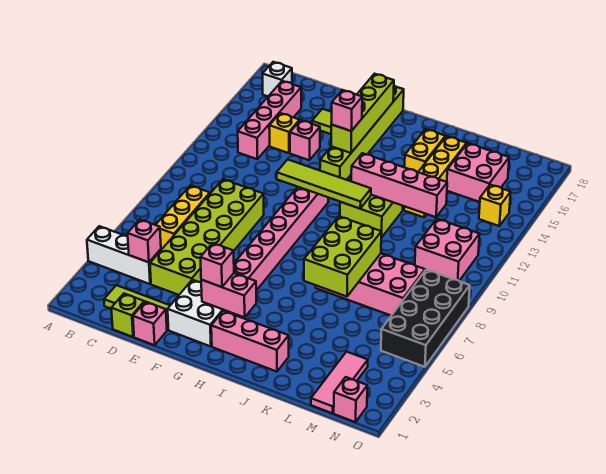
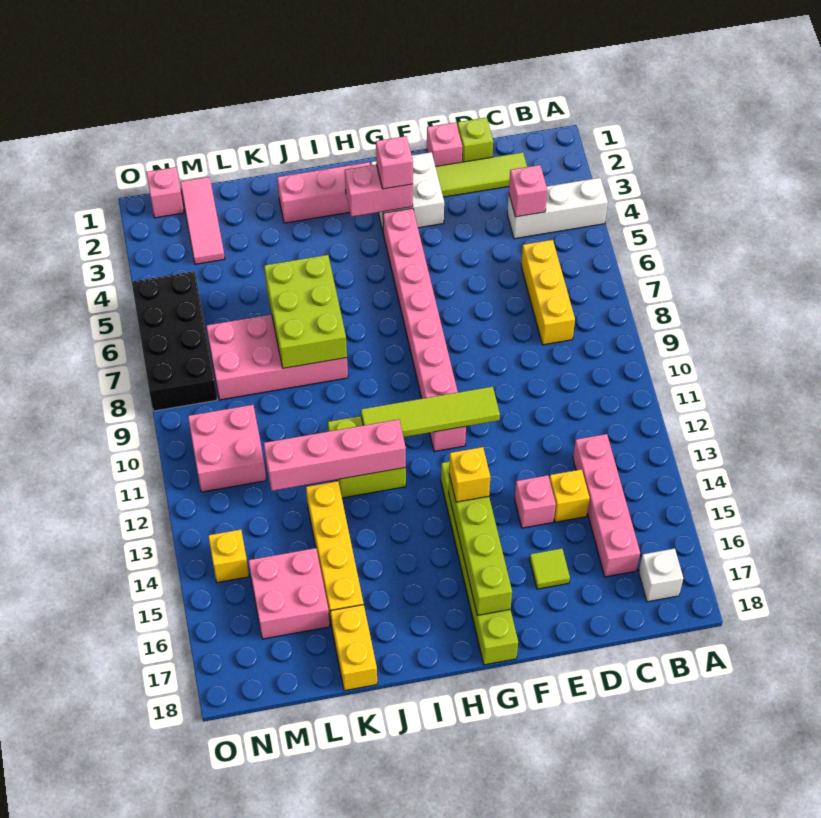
lime brick D4:E9 level 1 -> none
pink brick G14 level 3 -> yellow brick G14 level 3
yellow brick J15:J16 level 1 -> yellow brick K17:K18 level 1

